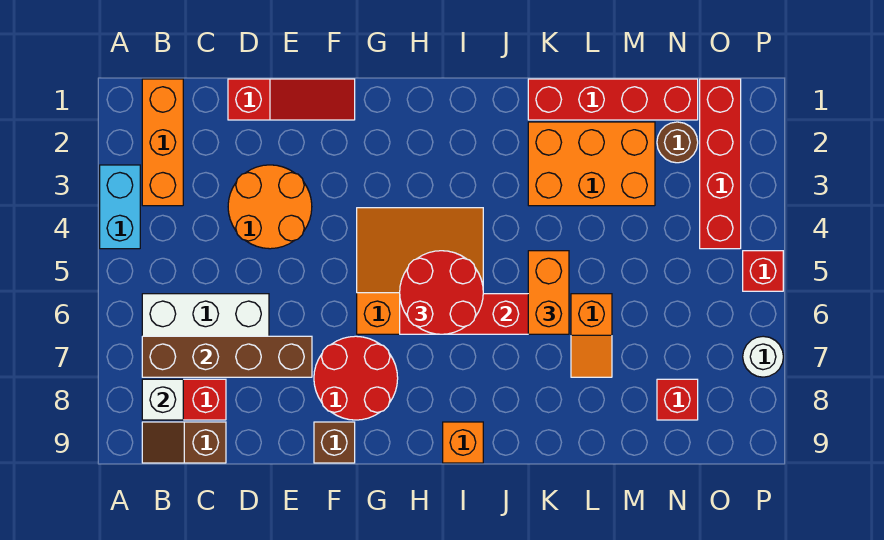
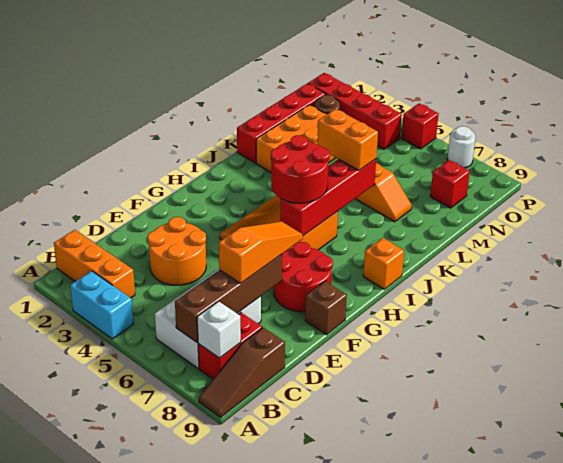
brown slope B9:C9 level 1 top C -> brown slope A9:C9 level 1 top C
red slope D1:F1 level 1 top D -> none
none -> orange slope D7:F7 level 3 top D

